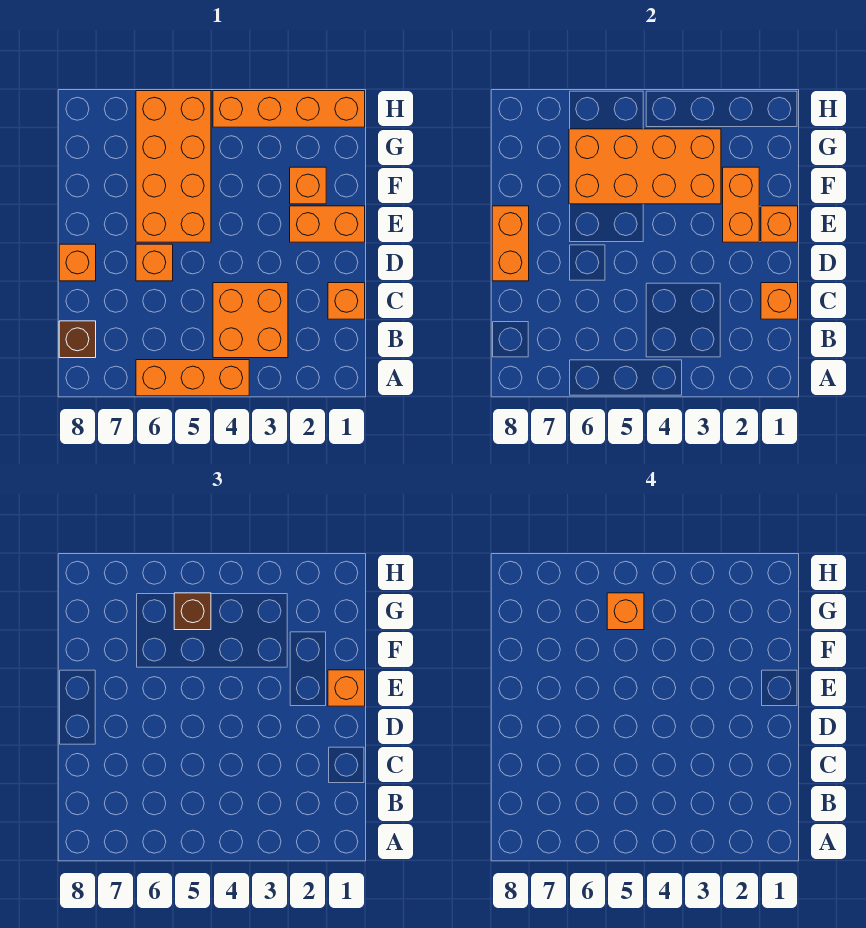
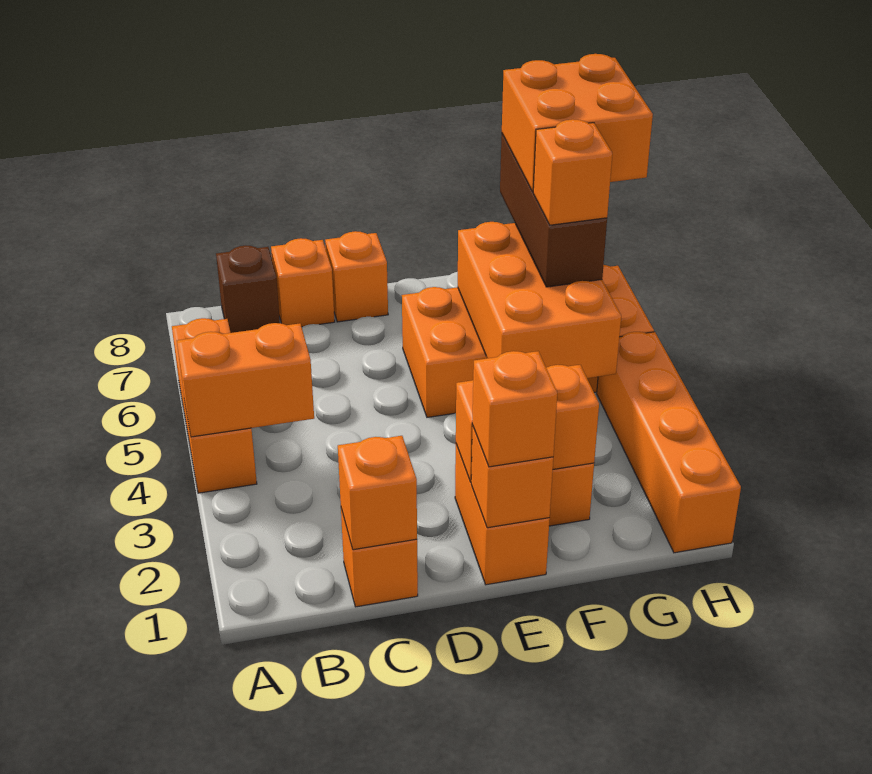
orange brick B3:C4 level 1 -> orange brick G6:H7 level 4
orange brick D6 level 1 -> orange brick C8 level 1
orange brick D8:E8 level 2 -> orange brick A4:B4 level 2
orange brick F3:G6 level 2 -> orange brick F4:G6 level 2
brown brick G5 level 3 -> brown brick G5:G7 level 3

